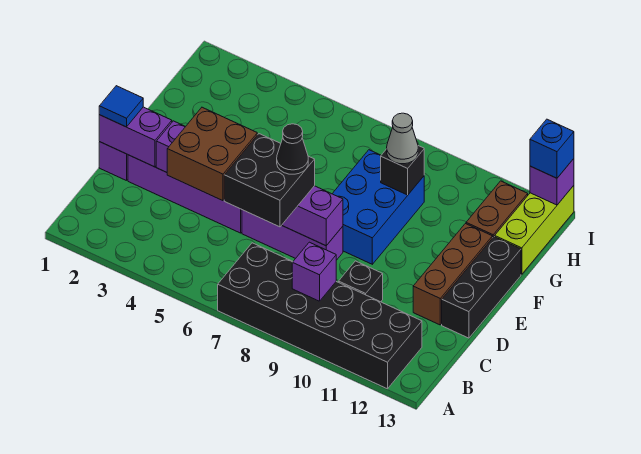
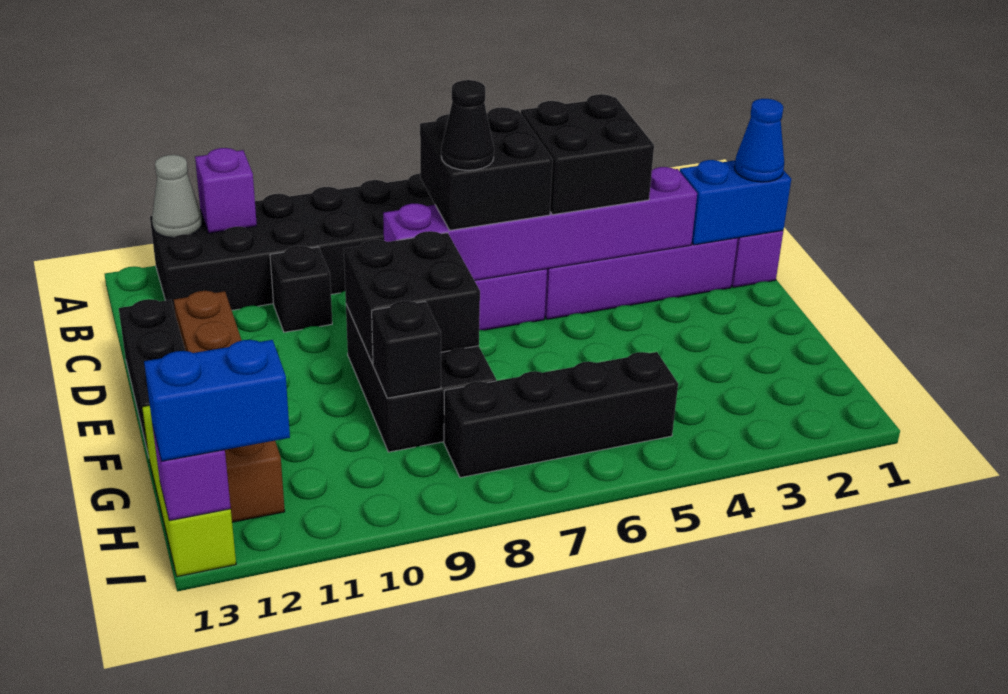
purple brick B9 level 2 -> purple brick A11 level 2
brown brick C4:D5 level 3 -> black brick C4:D5 level 3
purple brick D1:D2 level 2 -> blue brick D1:D2 level 2
blue tile D1 level 3 -> blue cone D1 level 3
blue brick E8:G9 level 1 -> black brick E8:G9 level 1
none -> black brick E8:F9 level 2
grey cone G9 level 3 -> grey cone A12 level 2
none -> black brick H5:H8 level 1
blue brick I13 level 3 -> blue brick I12:I13 level 3

